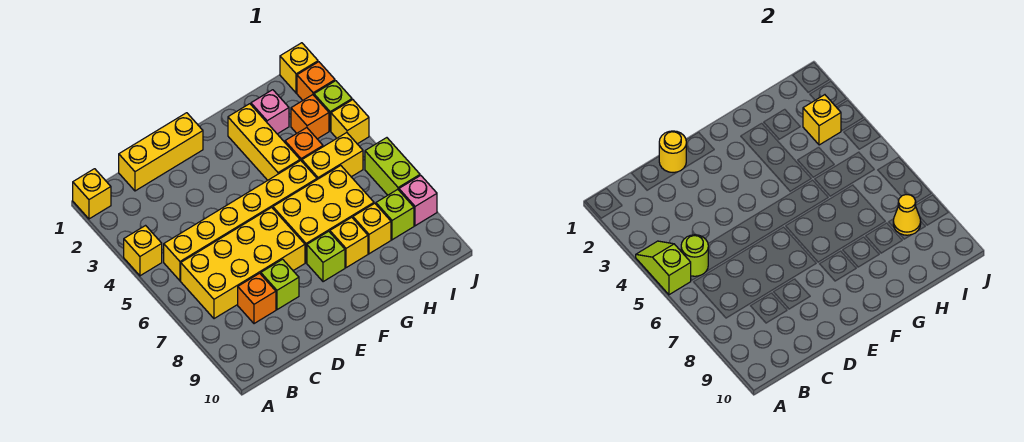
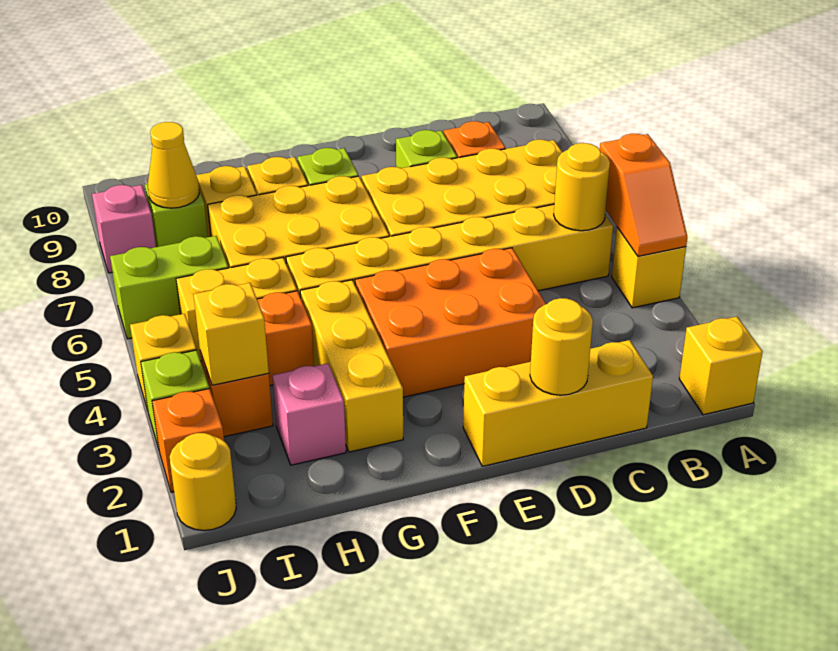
lime slope A4:A5 level 2 top 5 -> orange slope A4:A5 level 2 top 5
lime round brick B5 level 2 -> yellow round brick B5 level 2
none -> orange brick D3:F4 level 1
yellow brick J1 level 1 -> yellow round brick J1 level 1
lime brick J6:J7 level 1 -> lime brick I6:J6 level 1

